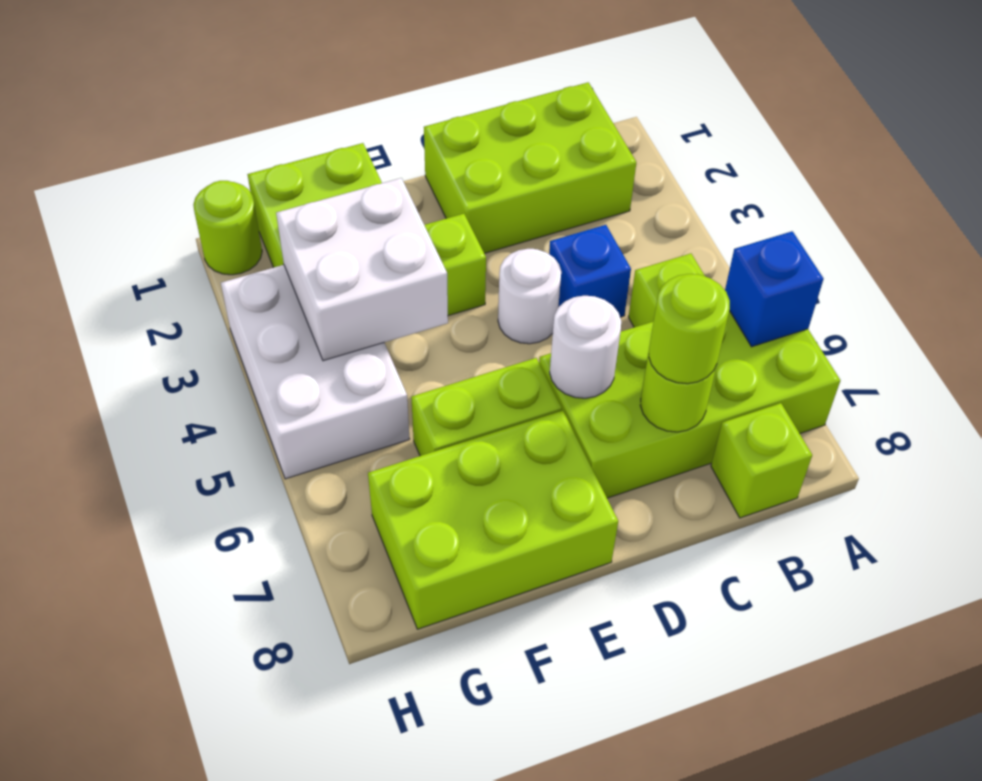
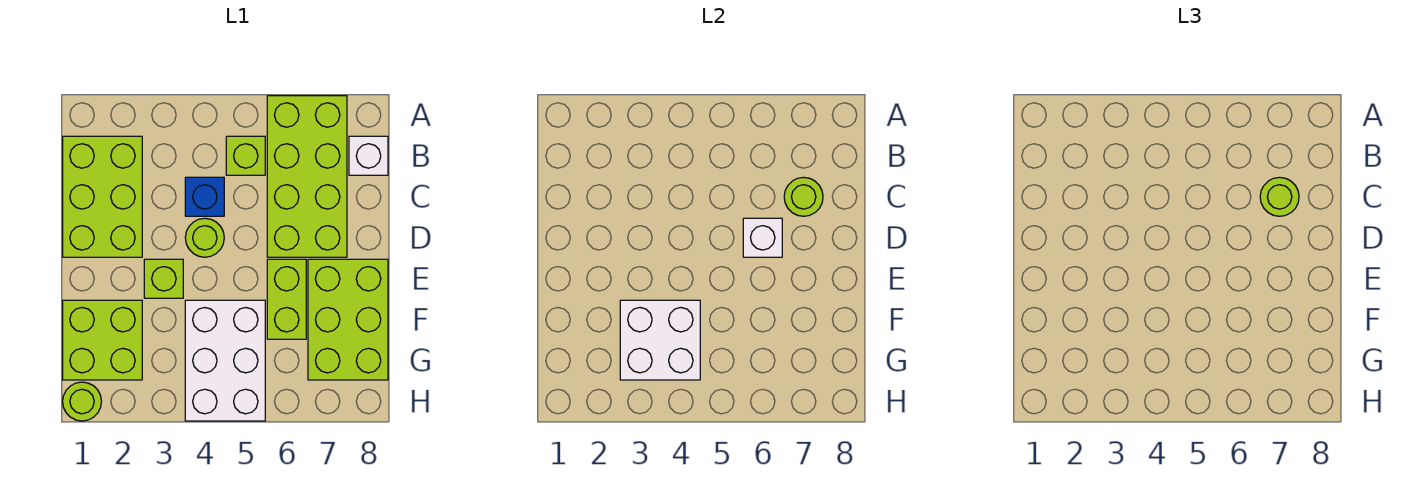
blue brick A6 level 2 -> none
lime brick B8 level 1 -> white brick B8 level 1
white round brick D4 level 1 -> lime round brick D4 level 1
white round brick D6 level 2 -> white brick D6 level 2
white brick G3:H5 level 1 -> white brick F4:H5 level 1

